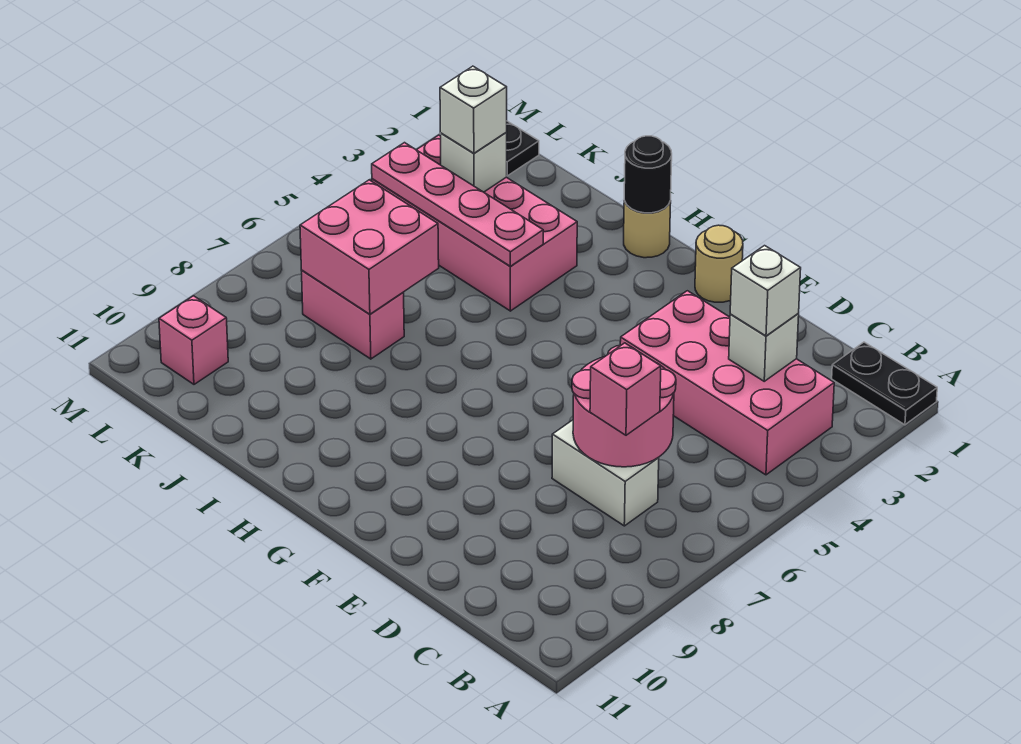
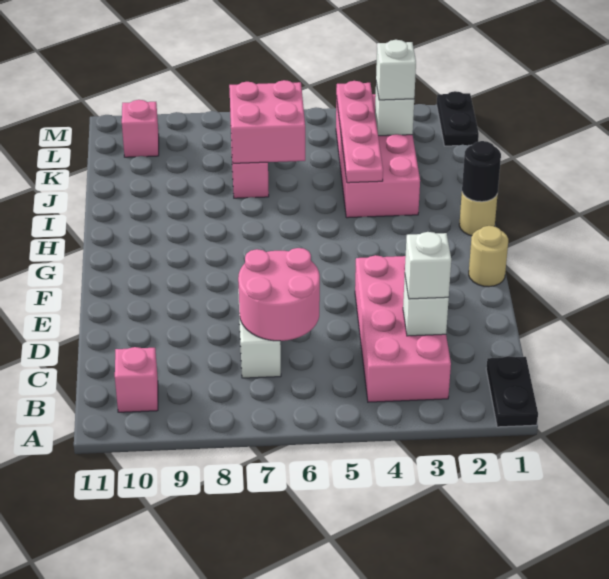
pink brick C7 level 3 -> pink brick B10 level 1

